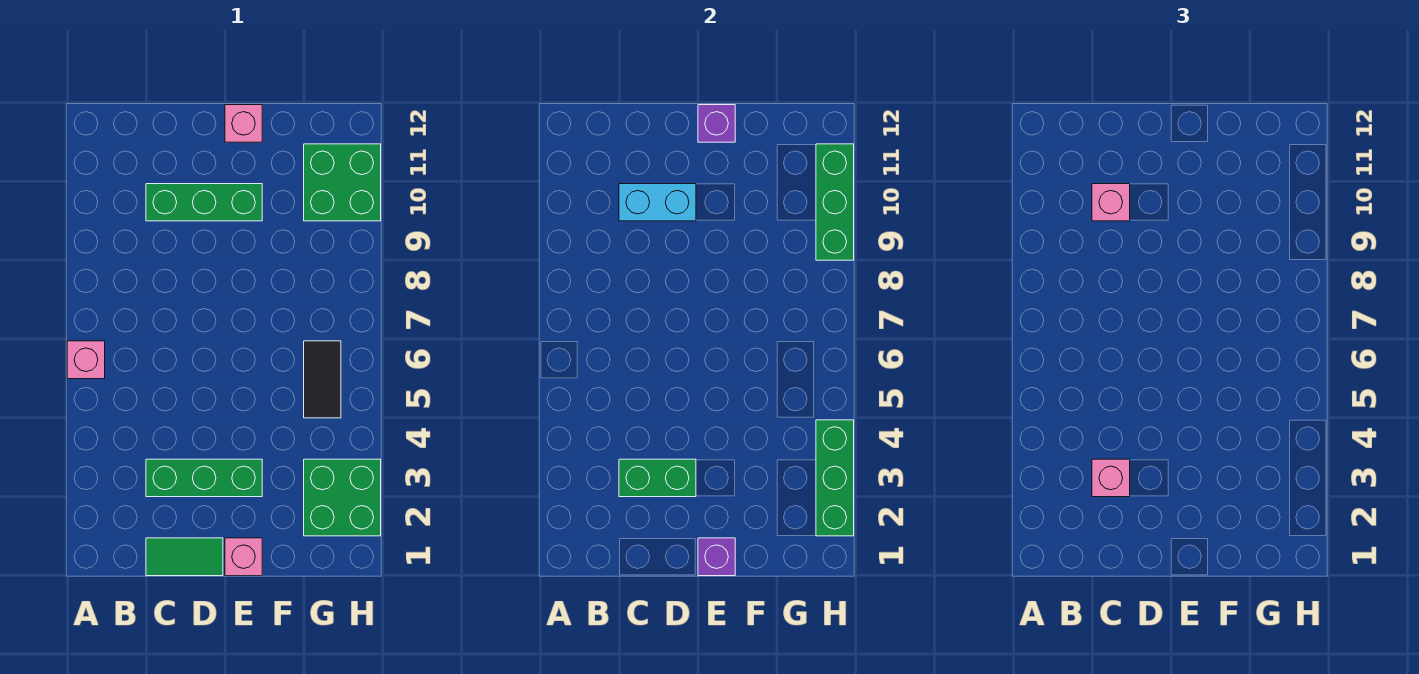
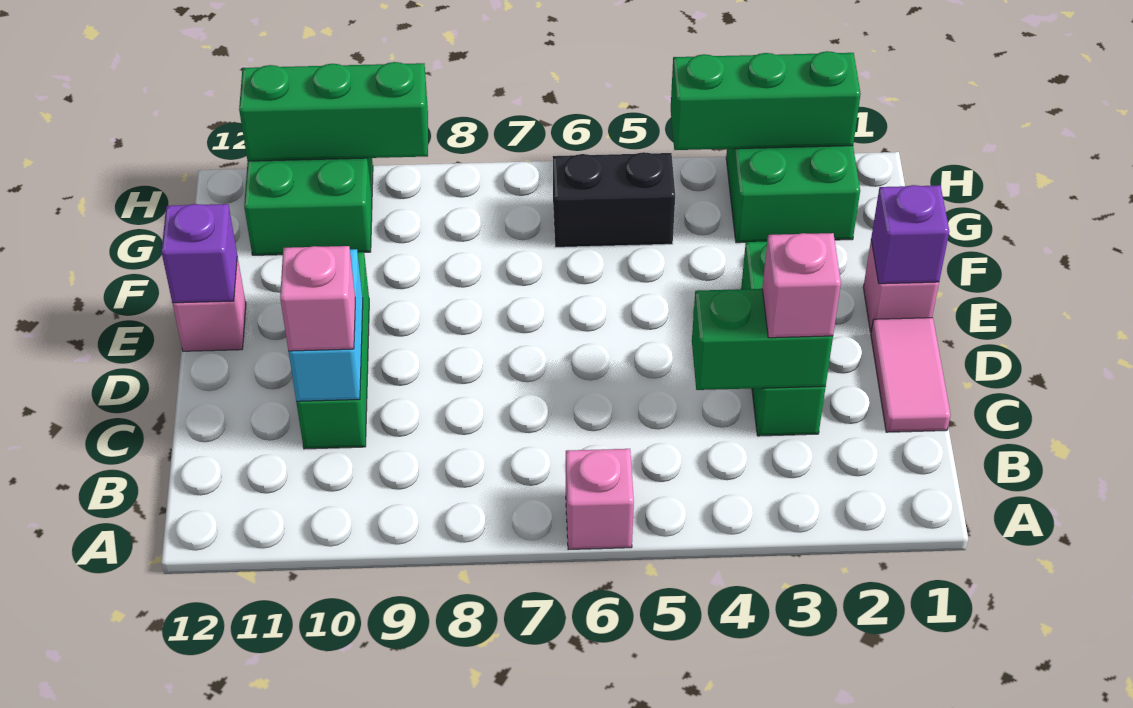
green tile C1:D1 level 1 -> pink tile C1:D1 level 1
green brick C3:D3 level 2 -> green brick C3:C4 level 2
black tile G5:G6 level 1 -> black brick G5:G6 level 1

